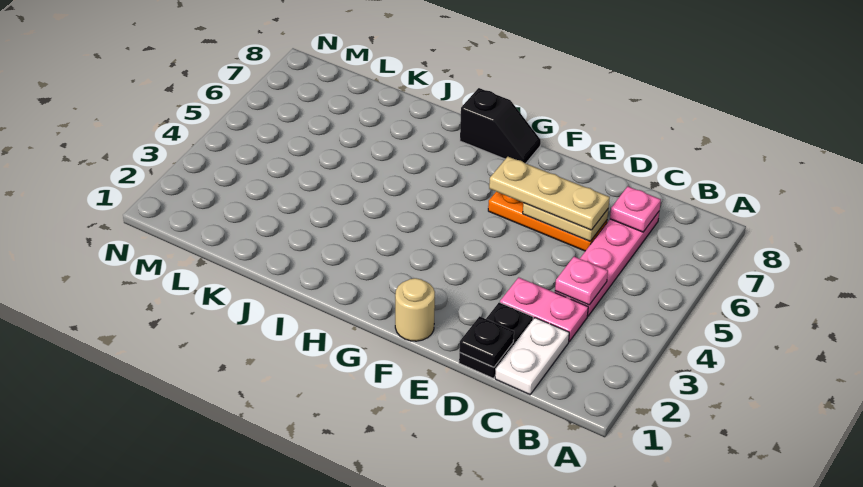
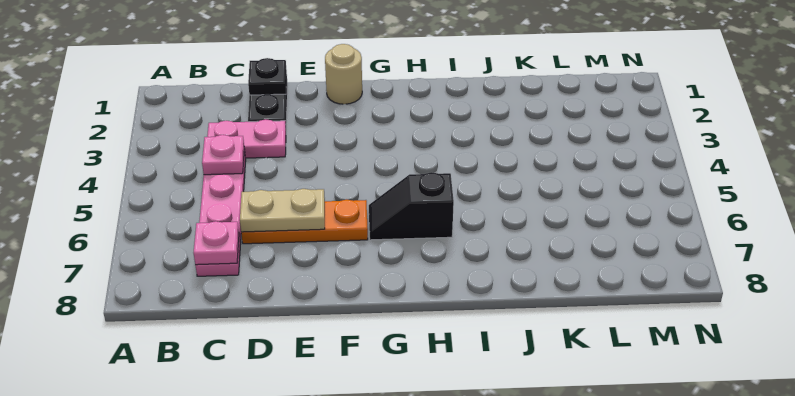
white plate C1:C2 level 1 -> none
tan plate D6:F6 level 3 -> none
black slope G8:H8 level 1 top H -> black slope G6:H6 level 1 top H

